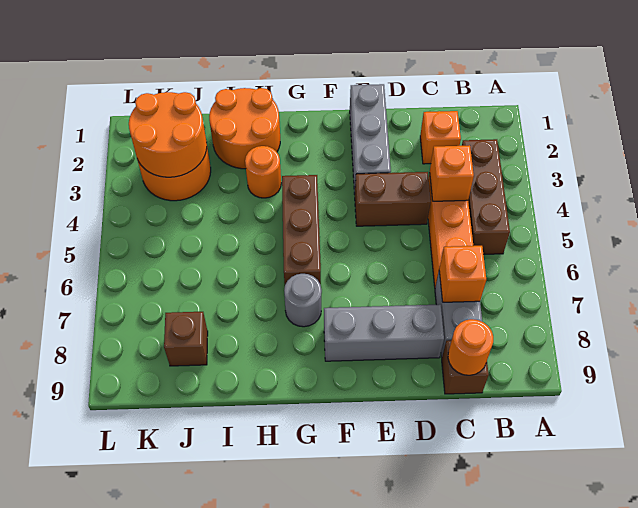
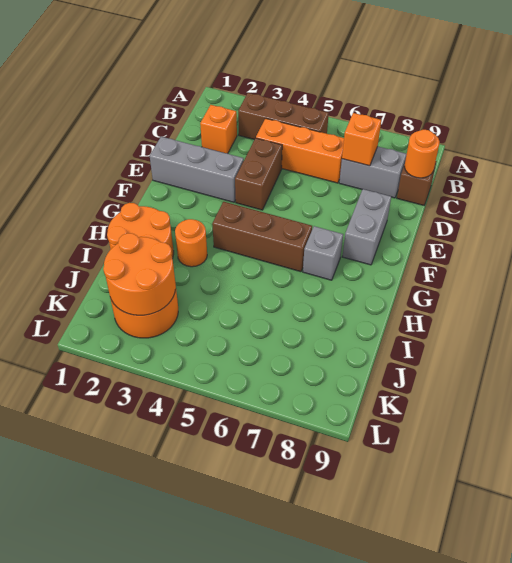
orange brick C4 level 2 -> none
grey brick D8:F8 level 1 -> grey brick E8:F8 level 1
grey round brick G7 level 1 -> grey brick G7 level 1
brown brick J8 level 1 -> none

